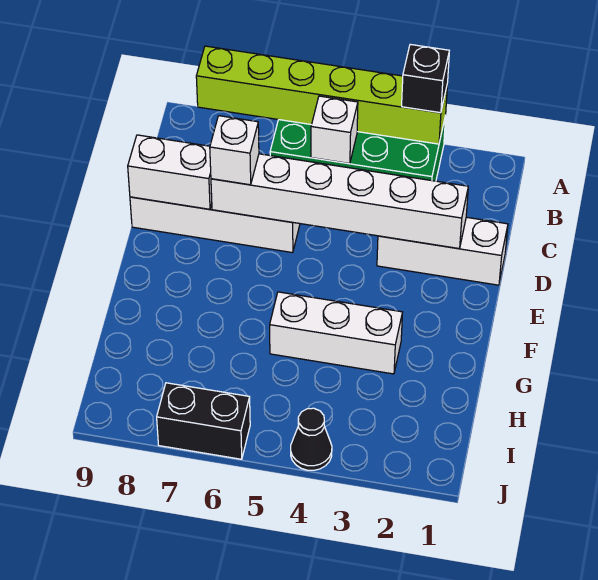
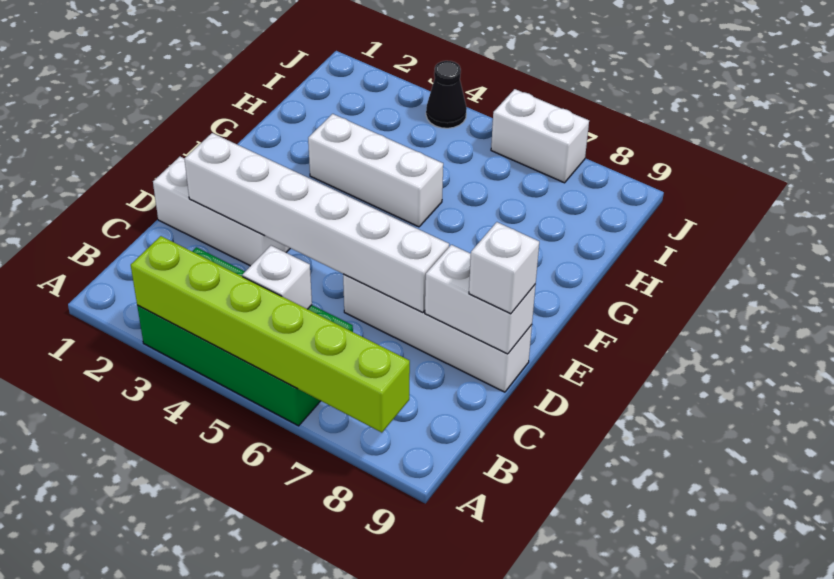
black brick A3 level 3 -> none
white brick D7 level 3 -> white brick D9 level 3
black brick J6:J7 level 1 -> white brick J6:J7 level 1

